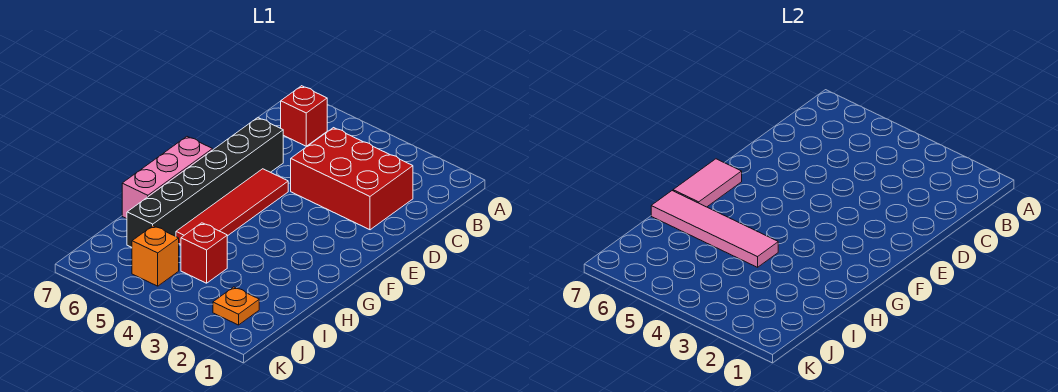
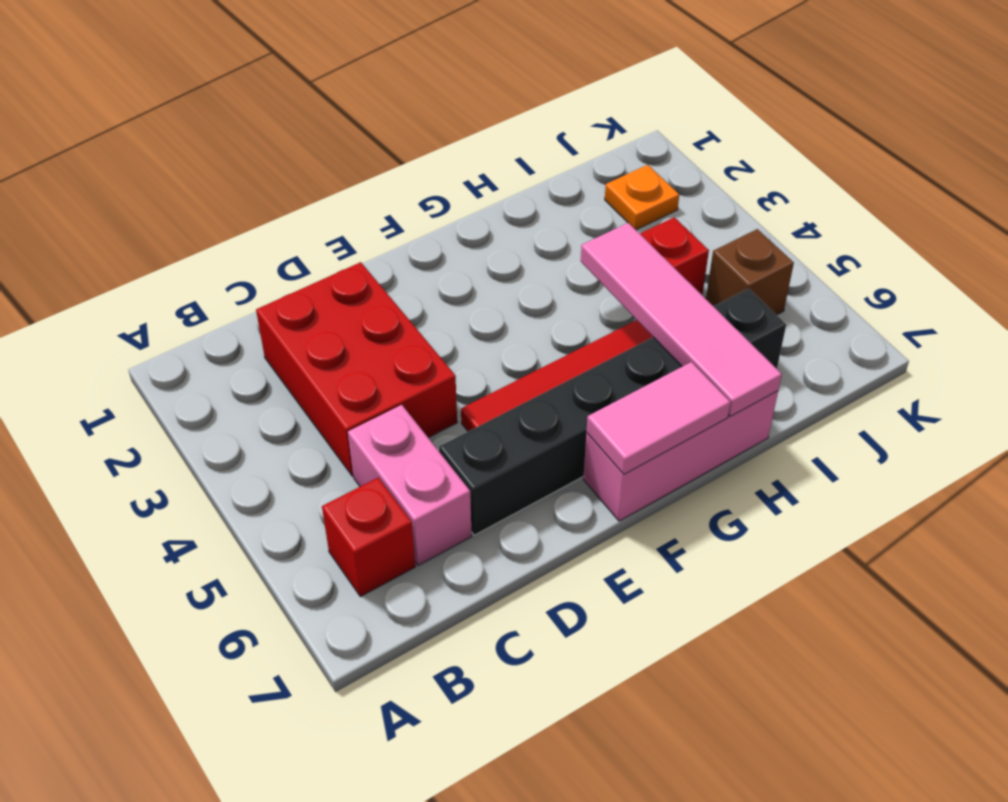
none -> pink brick C5:C6 level 1
orange brick J5 level 1 -> brown brick J5 level 1

